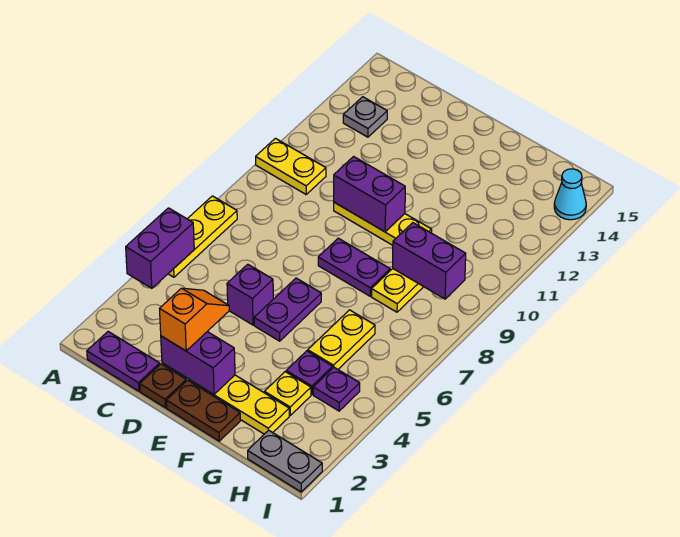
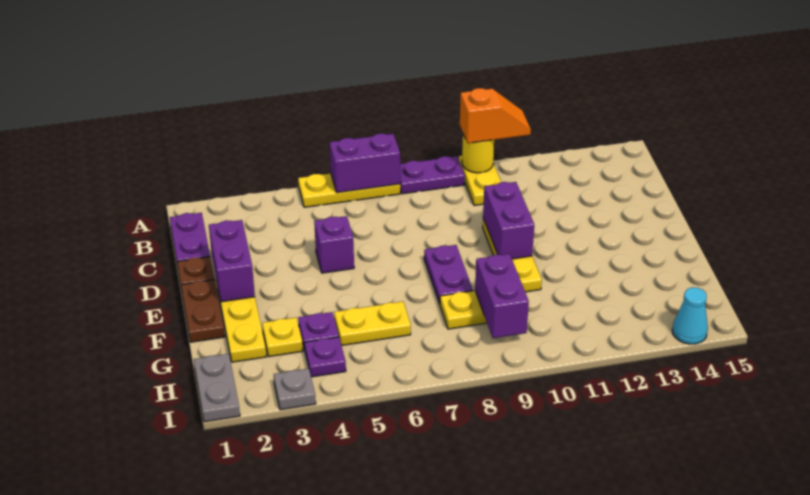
purple brick A4:A5 level 2 -> purple brick A6:A7 level 2
none -> yellow round brick A10 level 2
grey plate B13 level 1 -> grey plate I3 level 1
orange slope D2:D3 level 3 top 2 -> orange slope A10:A11 level 3 top 10
purple plate E5:E6 level 1 -> purple plate A8:A9 level 1

